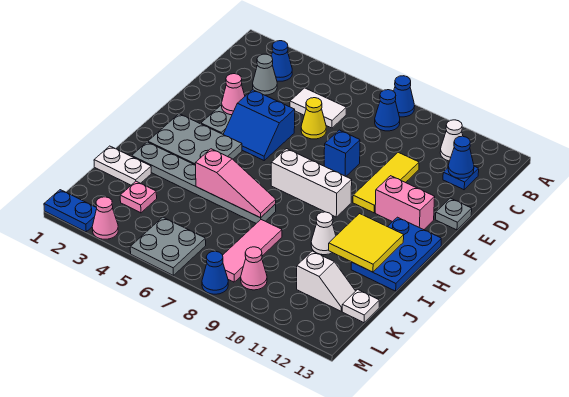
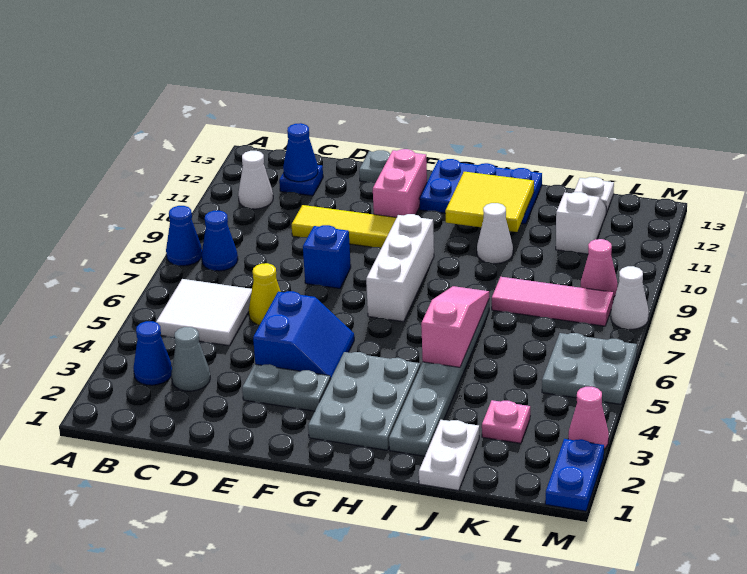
white tile C5:C6 level 1 -> white tile B5:C6 level 1
pink cone E3 level 2 -> none
blue cone M8 level 1 -> white cone M8 level 1

